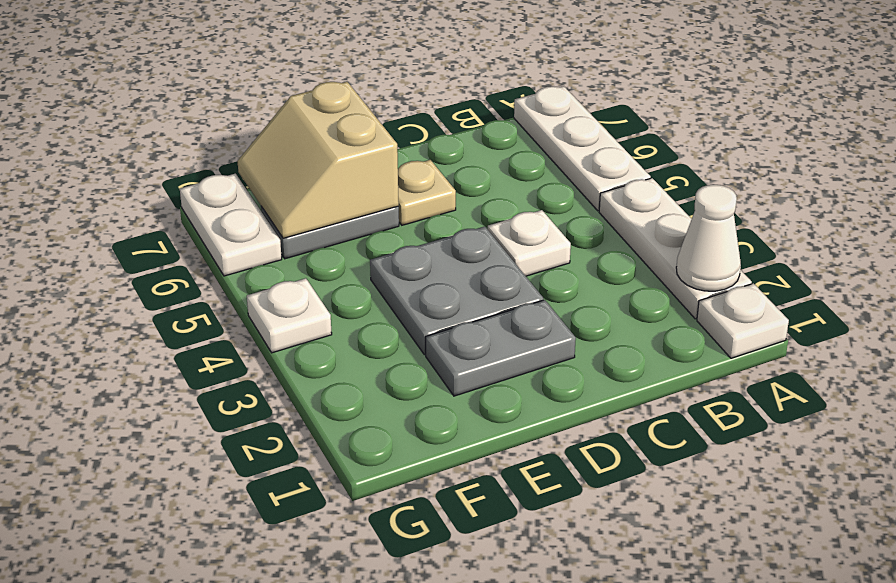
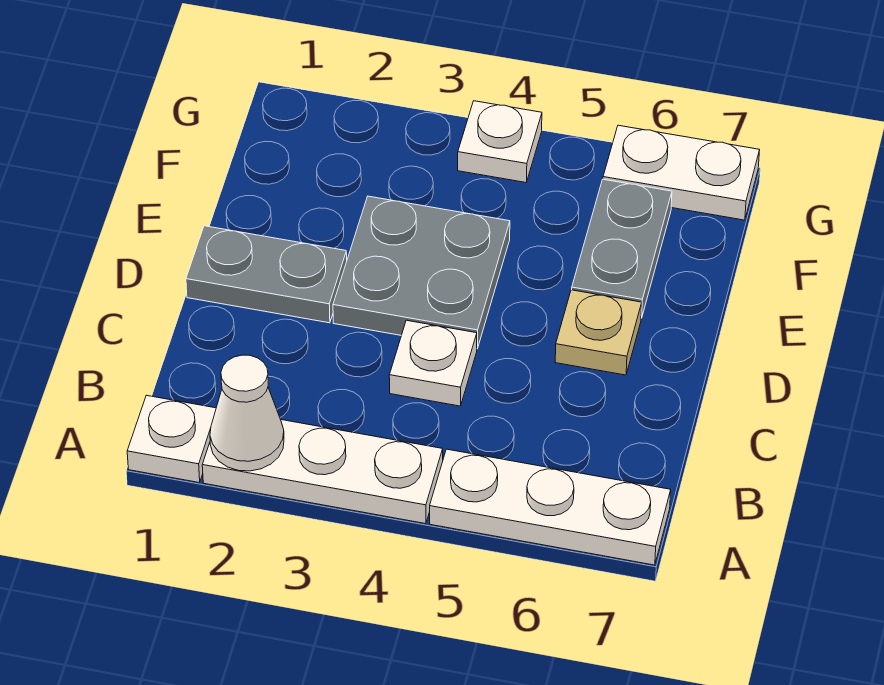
grey plate D2:E2 level 1 -> grey plate D1:D2 level 1
tan slope E6:F7 level 2 top E -> none

